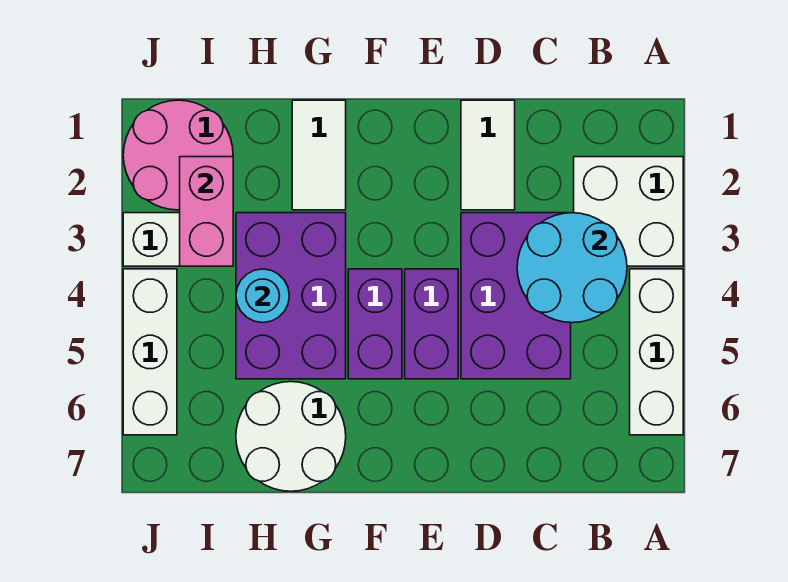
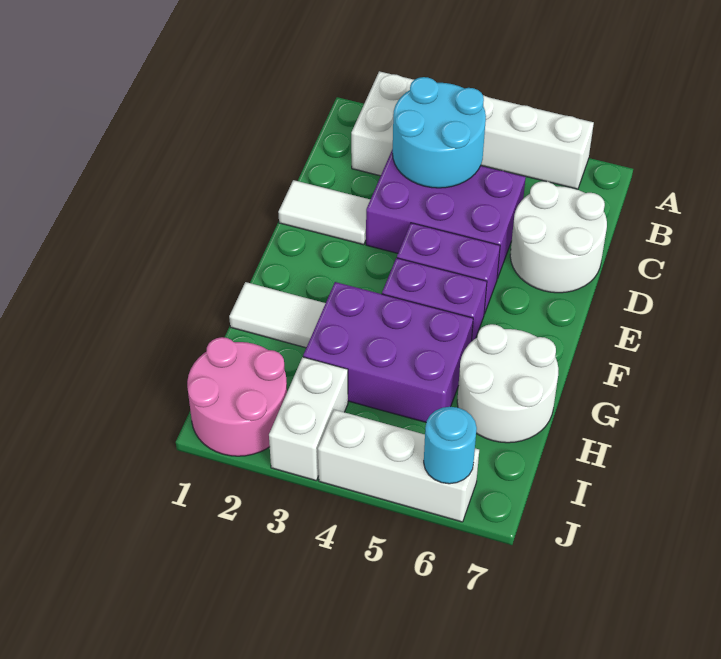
none -> white round brick C6:D7 level 1
cyan round brick H4 level 2 -> cyan round brick J6 level 2
pink brick I2:I3 level 2 -> none

